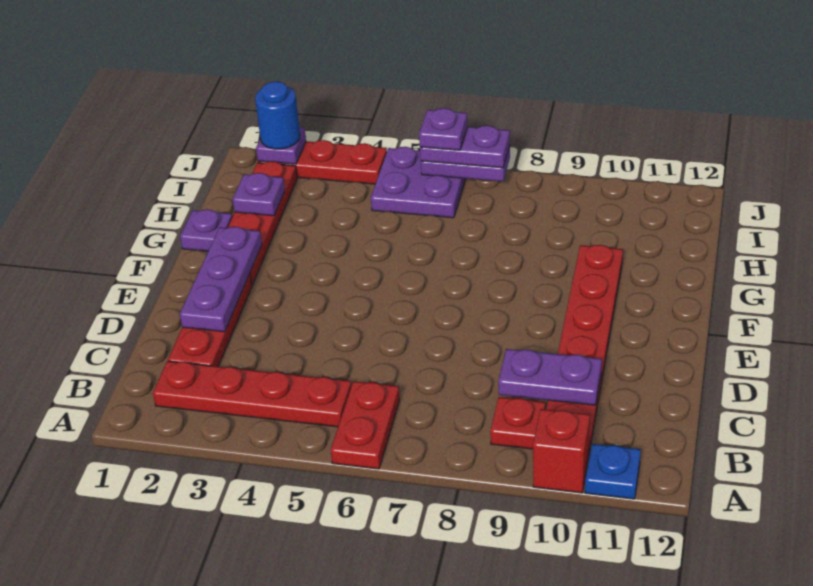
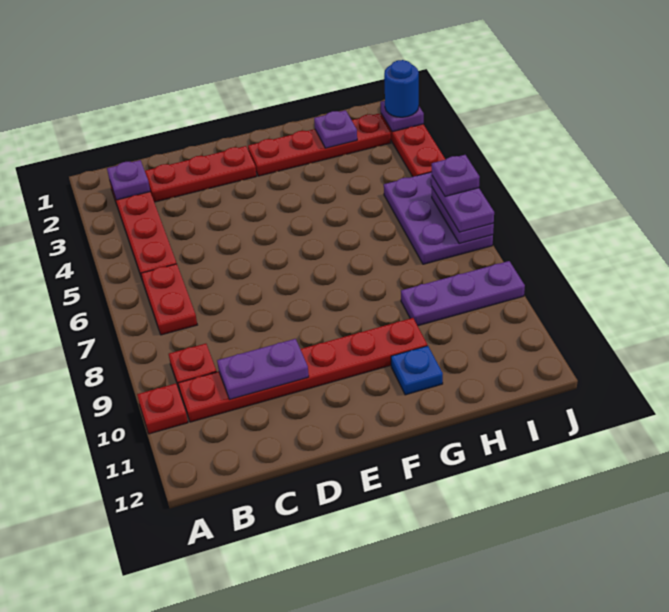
red plate A6:B6 level 1 -> red plate B6:B7 level 1
red brick A10 level 1 -> red plate A10 level 1
blue plate A11 level 1 -> blue plate G11 level 1
purple plate C9:C10 level 2 -> purple plate C10:D10 level 2
purple plate D2:F2 level 2 -> purple plate H9:J9 level 1
purple plate G1 level 1 -> purple plate B2 level 2
purple plate I5:J6 level 1 -> purple plate I5:J7 level 1

